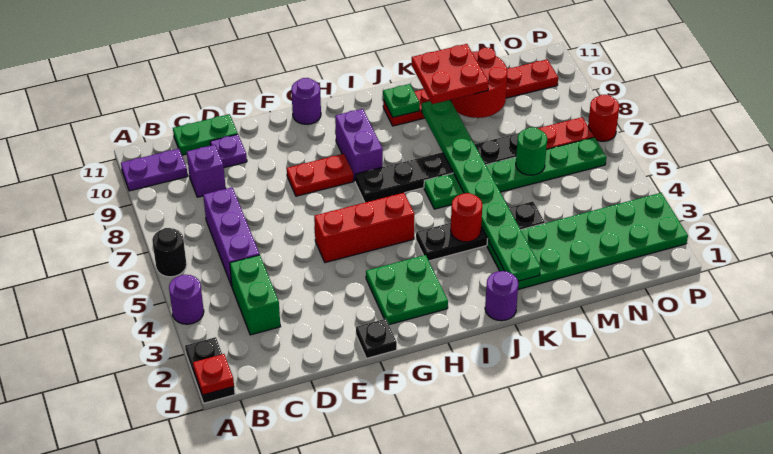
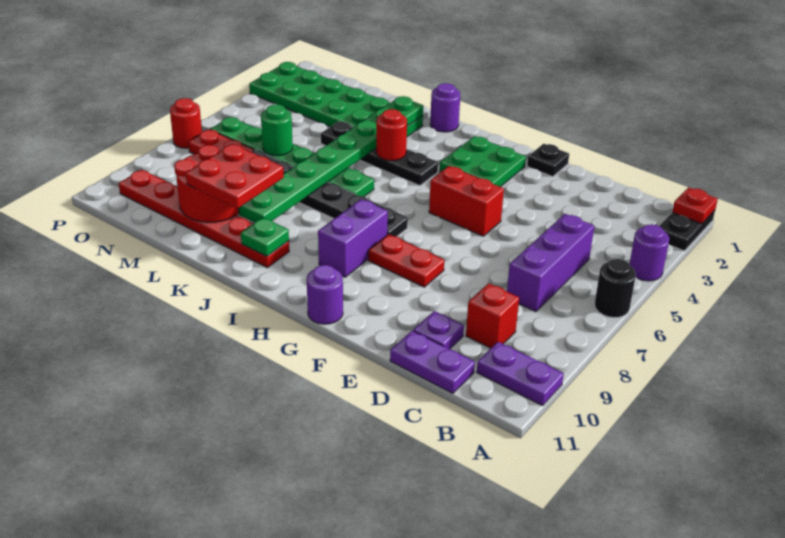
green brick C3:C4 level 1 -> none
purple brick C9 level 1 -> red brick C9 level 1
green plate C11:D11 level 1 -> purple plate C11:D11 level 1
red brick F5:H5 level 1 -> red brick F5:G5 level 1

